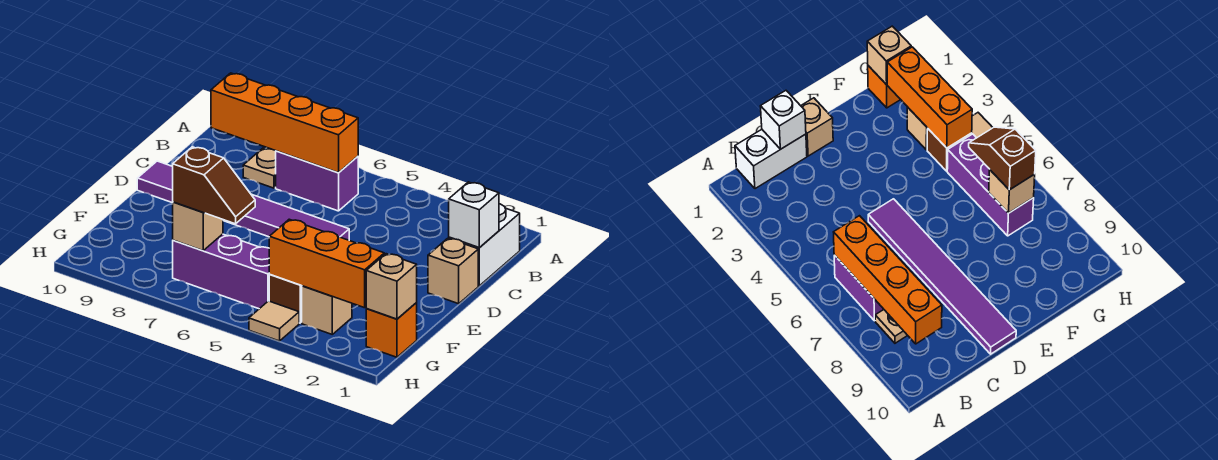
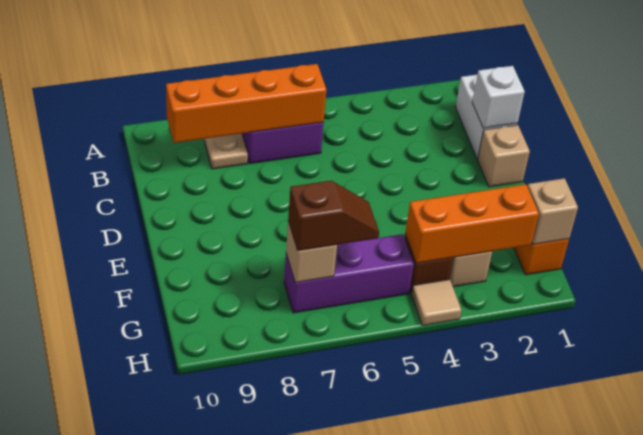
purple tile D5:D10 level 1 -> none

